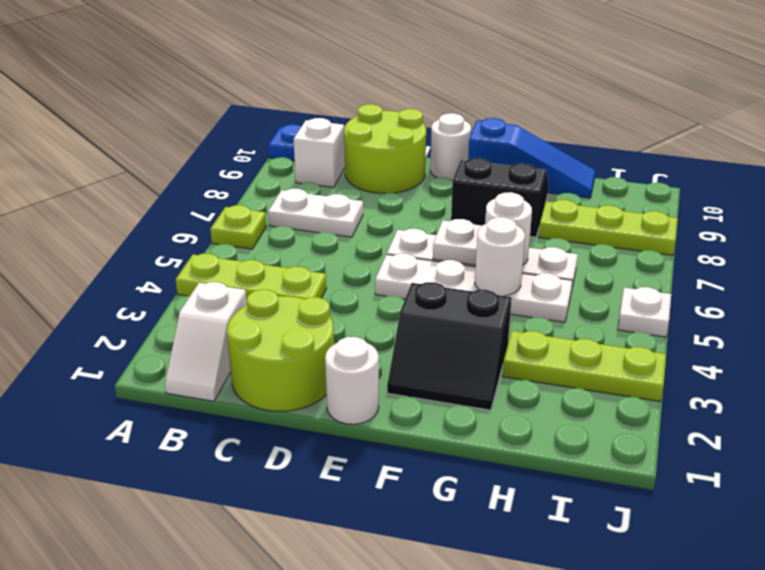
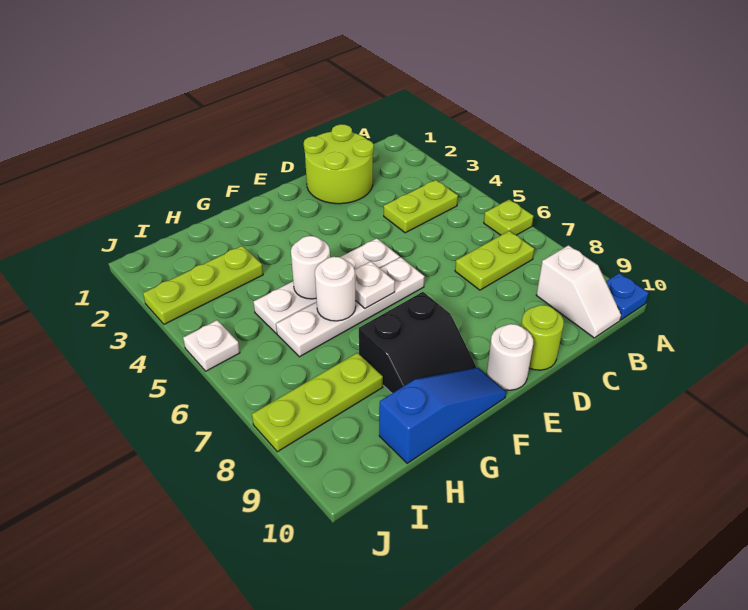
lime plate A4:C4 level 1 -> lime plate B4:C4 level 1
white slope B1:B2 level 1 top 2 -> none
white plate B7:C7 level 1 -> lime plate B7:C7 level 1
lime round brick C9:D10 level 1 -> lime round brick D10 level 1
white round brick E1 level 1 -> none
black slope F2:G3 level 1 top 3 -> none
blue slope F10:H10 level 1 top F -> blue slope F10:H10 level 1 top H

